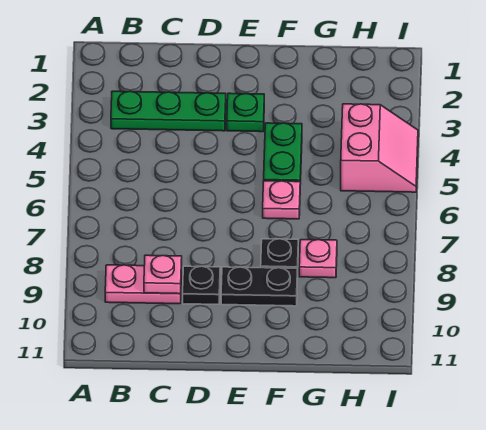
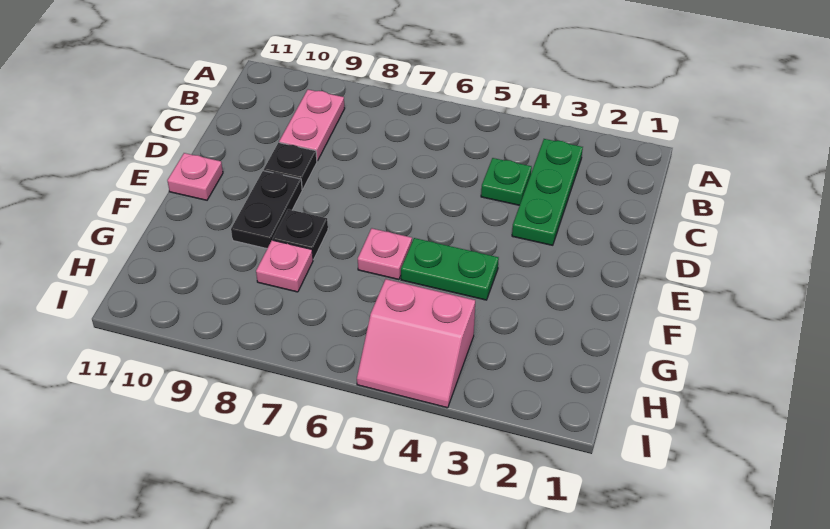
pink plate C9 level 2 -> pink plate E11 level 1
green plate E3 level 1 -> green plate C4 level 1

